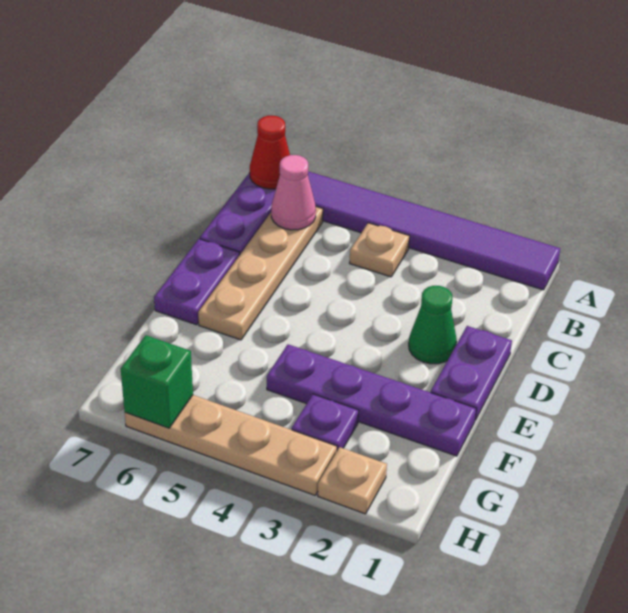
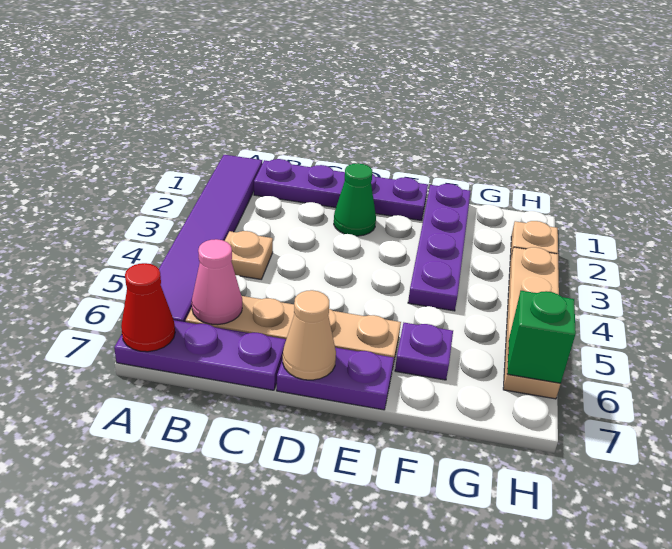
purple plate D1:E1 level 1 -> purple plate B1:E1 level 1
none -> tan cone D7 level 2
purple plate G3 level 1 -> purple plate F6 level 1

